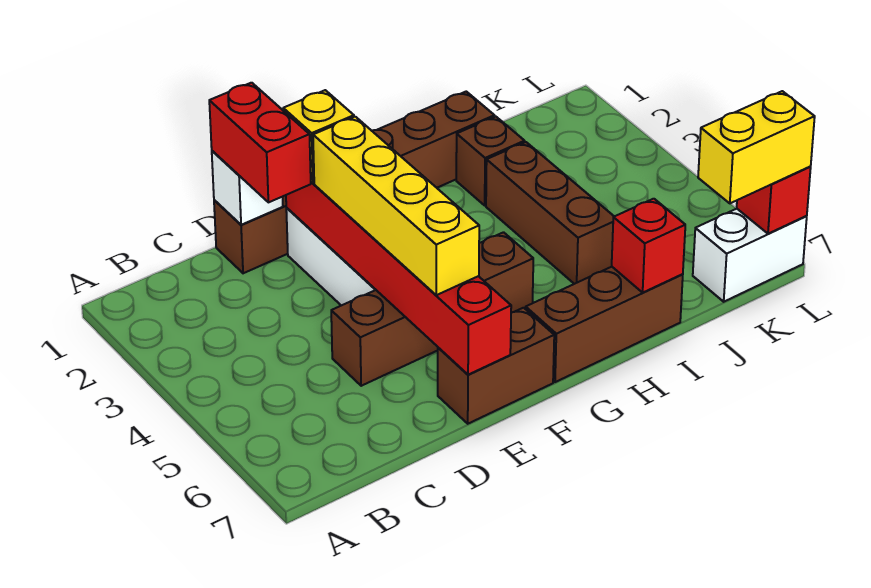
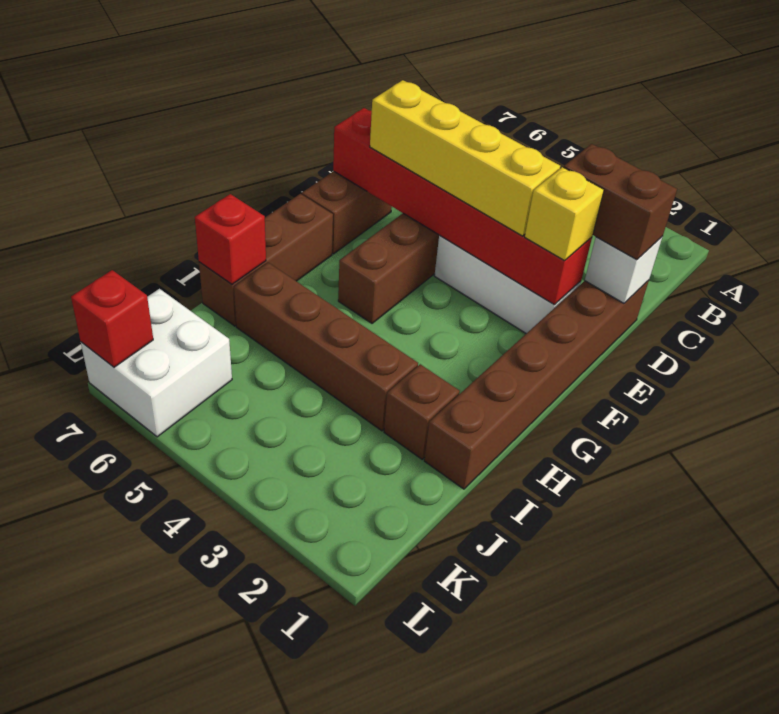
red brick D1:D2 level 3 -> brown brick D1:D2 level 3
brown brick I3:I5 level 1 -> brown brick I3:I6 level 1
white brick K7:L7 level 1 -> white brick K6:L7 level 1
yellow brick K7:L7 level 3 -> none

